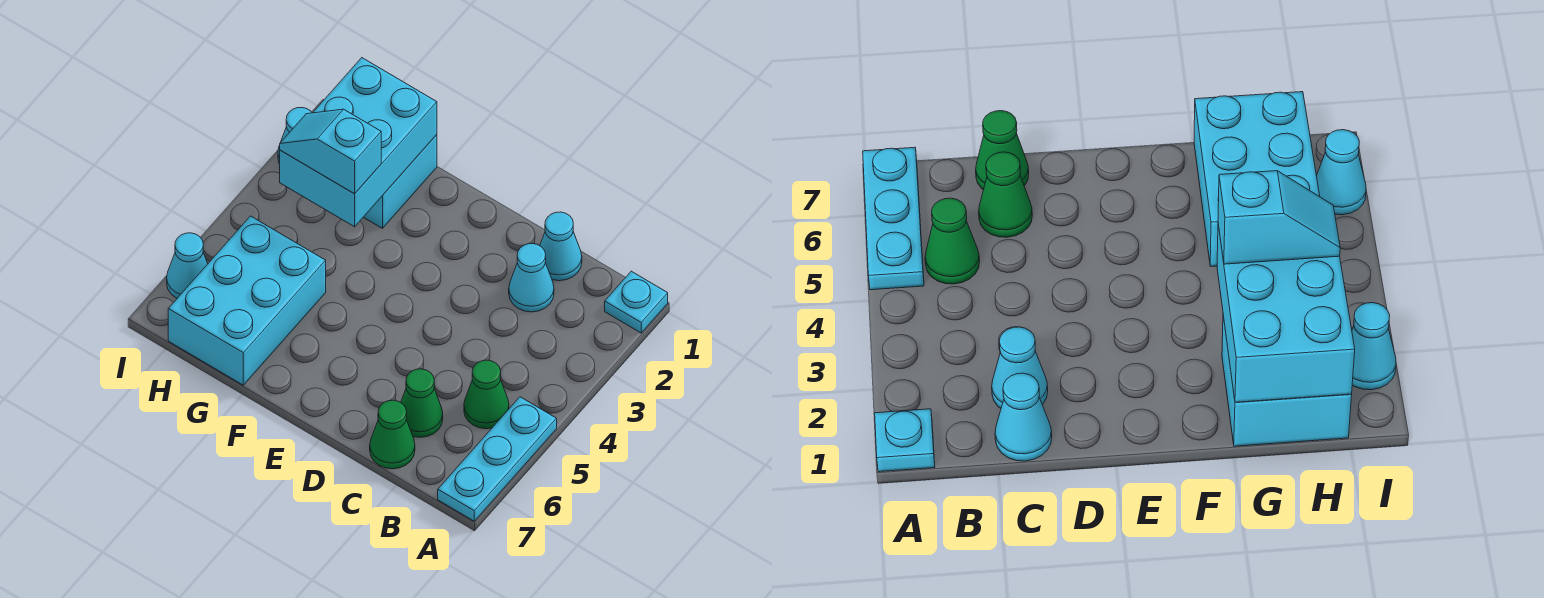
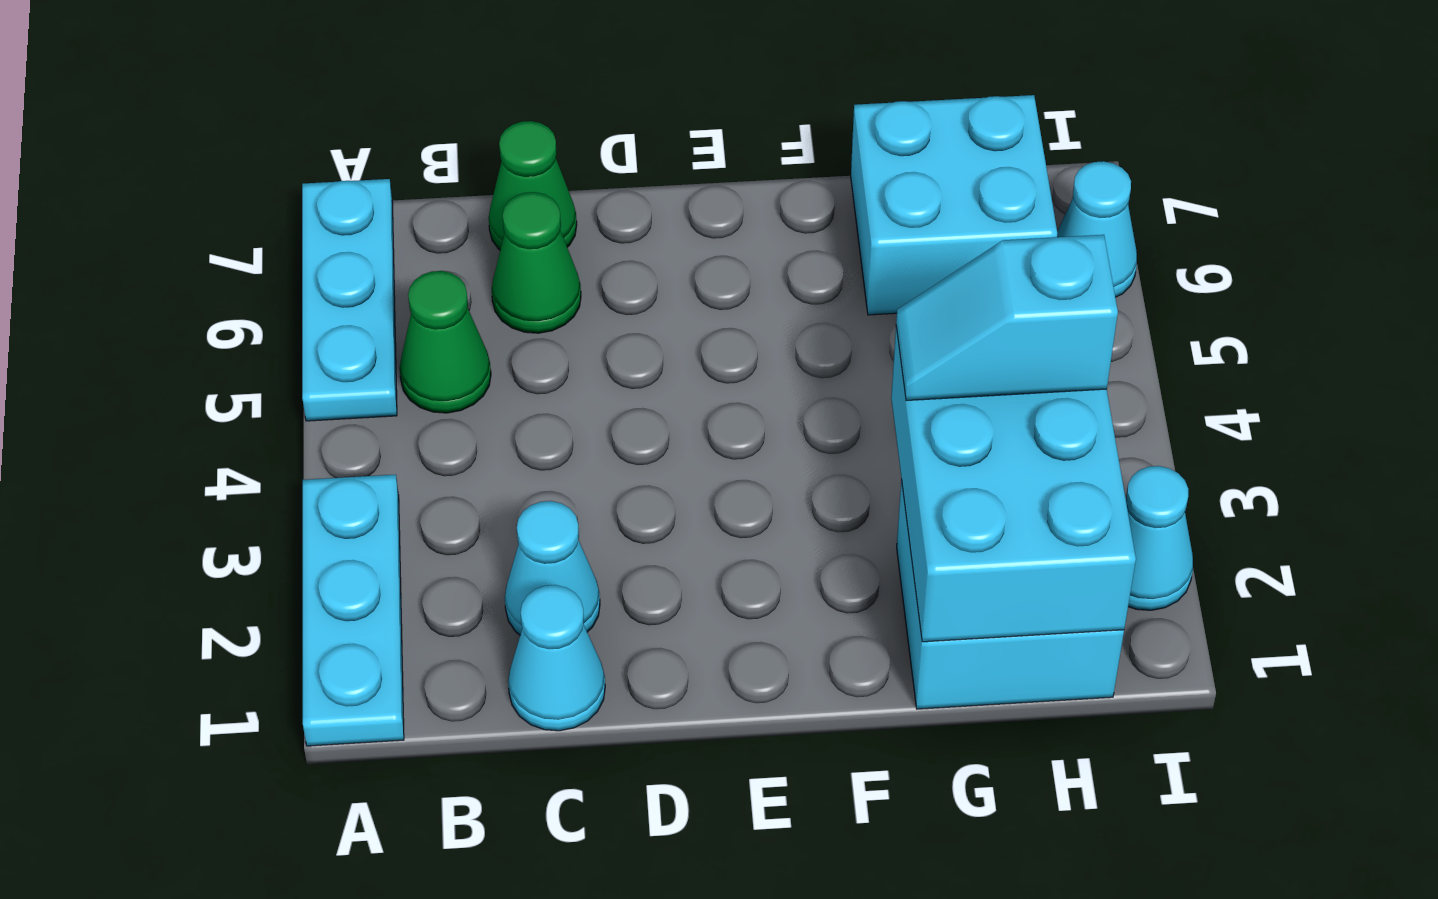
cyan plate A1 level 1 -> cyan plate A1:A3 level 1
cyan slope G3:H3 level 3 top G -> cyan slope G3:H3 level 3 top H
cyan brick G5:H7 level 1 -> cyan brick G6:H7 level 1

